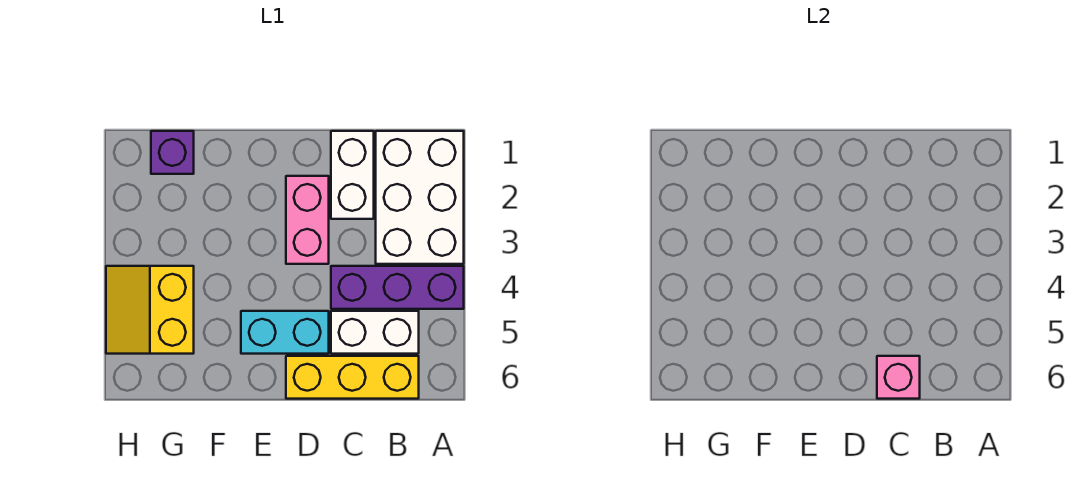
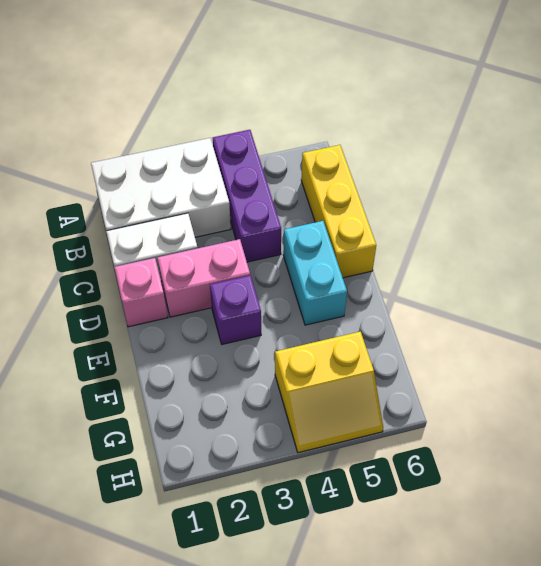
white brick B5:C5 level 1 -> none
pink brick C6 level 2 -> pink brick D1 level 1
purple brick G1 level 1 -> purple brick E3 level 1

